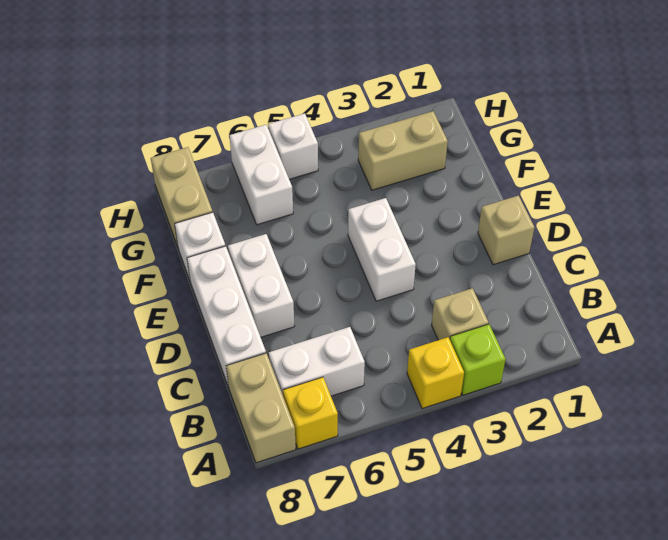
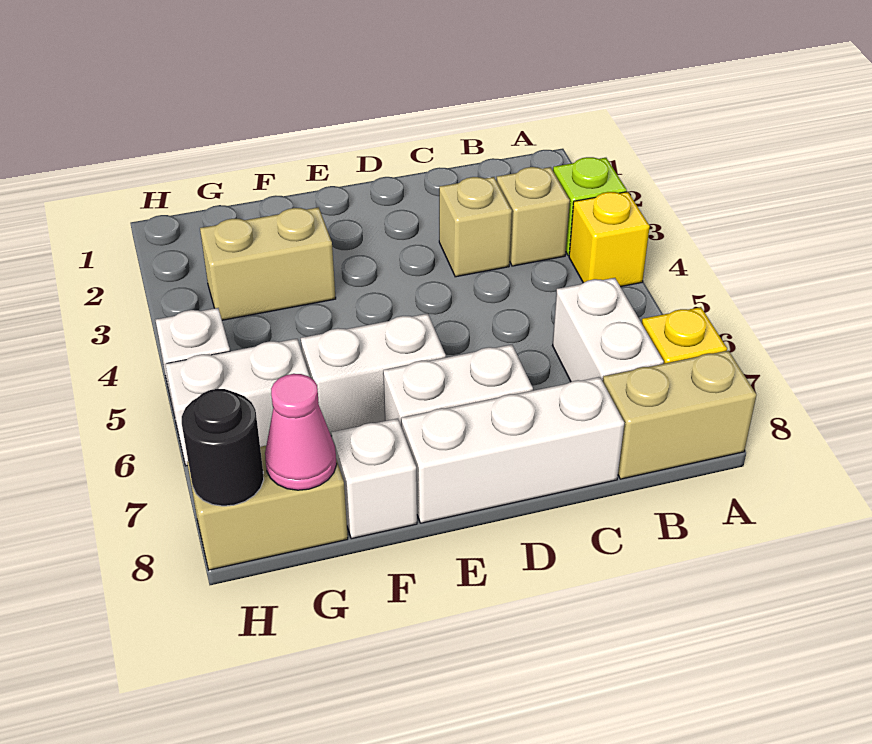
tan brick D1 level 1 -> tan brick C3 level 1
white brick D4:E4 level 1 -> white brick E6:F6 level 1
tan brick G2:G3 level 1 -> tan brick F3:G3 level 1
none -> pink cone G8 level 2
none -> black round brick H8 level 2

